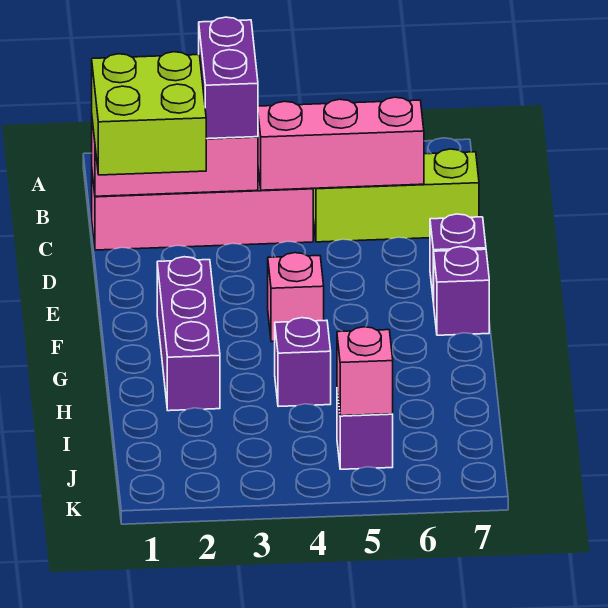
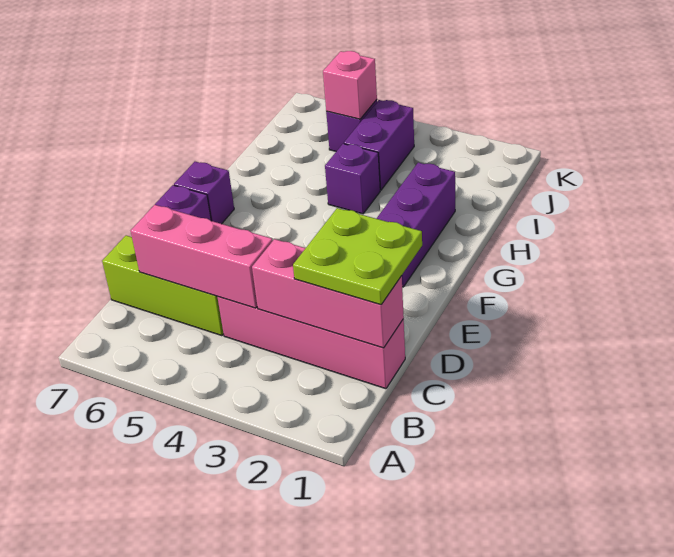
purple brick B3:C3 level 3 -> purple brick I4:J4 level 1
lime brick C1:D2 level 3 -> lime plate C1:D2 level 3
pink brick F4 level 1 -> none

